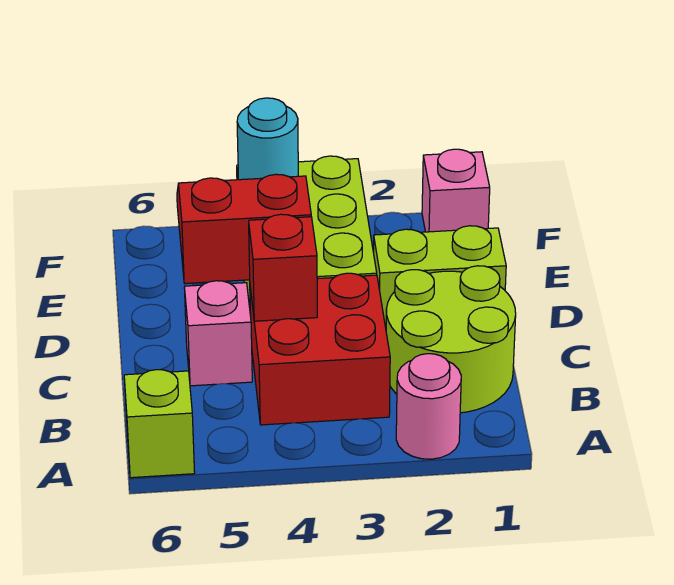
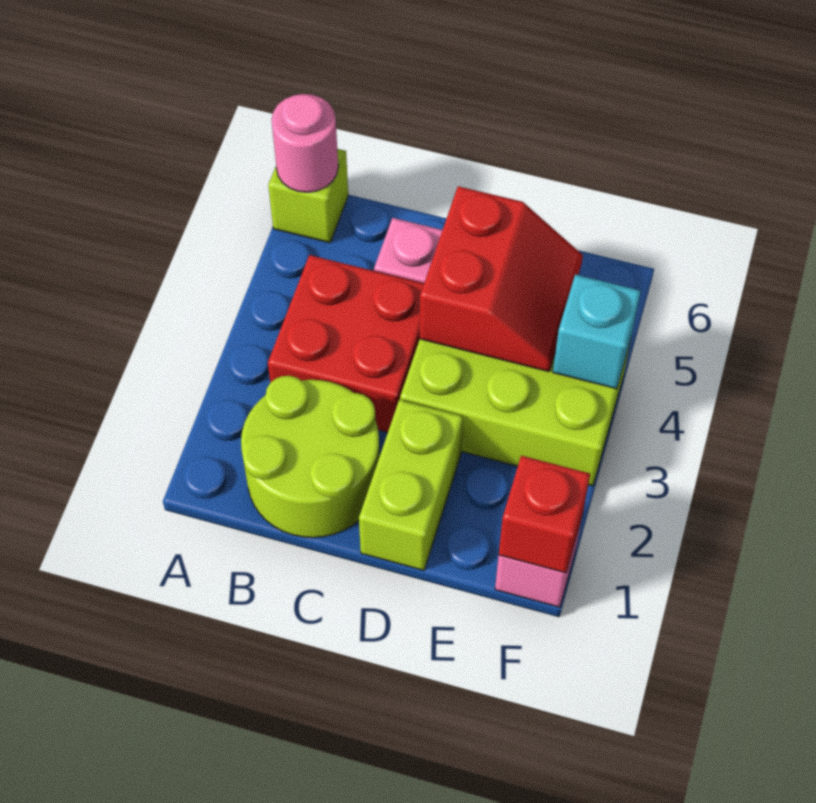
pink round brick A2 level 1 -> pink round brick A6 level 2
red brick C4 level 2 -> red brick F1 level 2
cyan round brick F4 level 2 -> cyan brick F4 level 2

